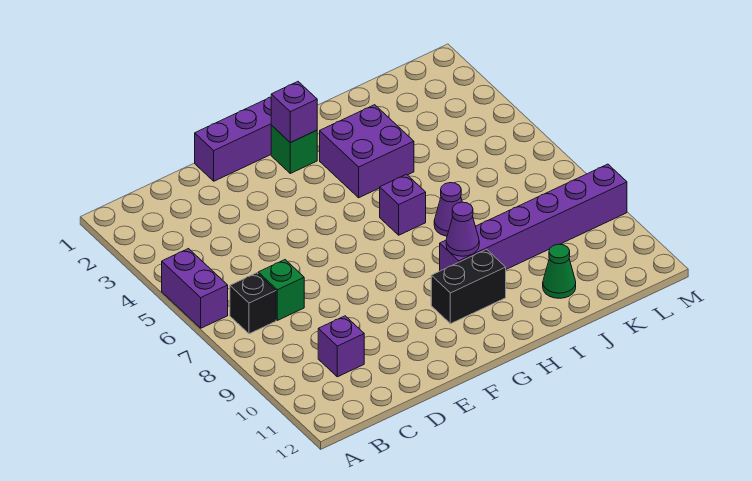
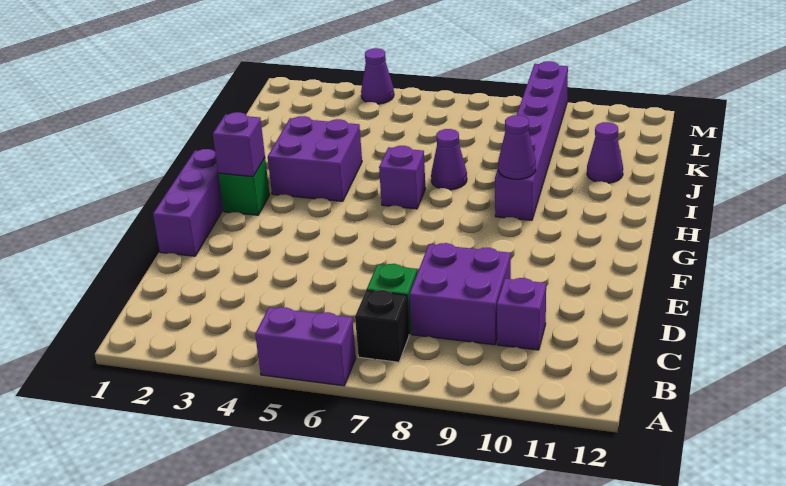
none -> purple brick C8:D9 level 1
black brick G10:H10 level 1 -> none
green cone J11 level 1 -> purple cone J11 level 1
none -> purple cone M4 level 1

